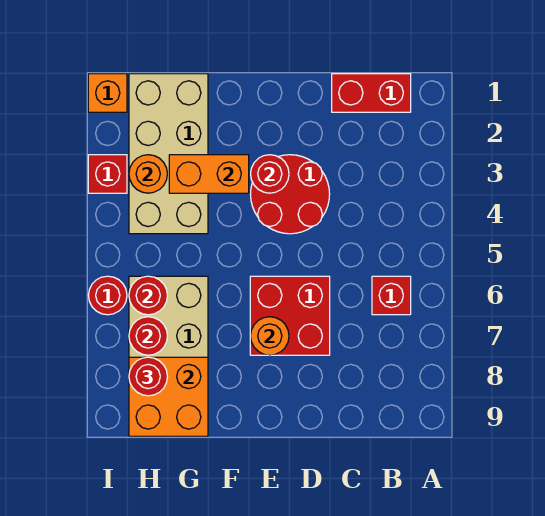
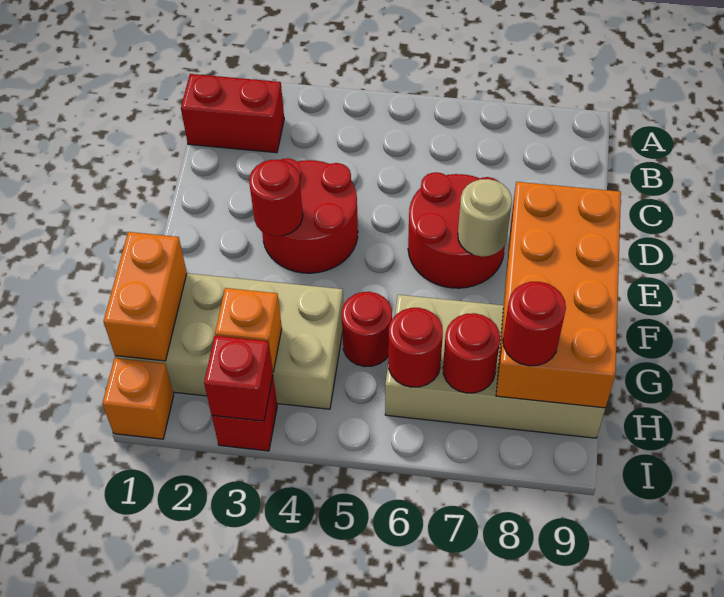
red brick B1:C1 level 1 -> red brick B1:B2 level 1
red brick B6 level 1 -> red brick I3 level 2
red brick D6:E7 level 1 -> red round brick D6:E7 level 1
orange round brick E7 level 2 -> tan round brick E7 level 2
orange brick F3:G3 level 2 -> orange brick G1:H1 level 2
orange brick G8:H9 level 2 -> orange brick E8:H9 level 2
orange round brick H3 level 2 -> orange brick H3 level 2
red round brick I6 level 1 -> red round brick G5 level 1

